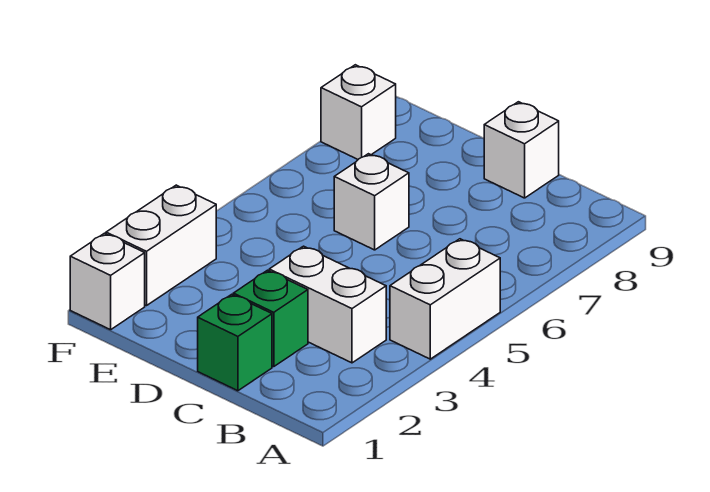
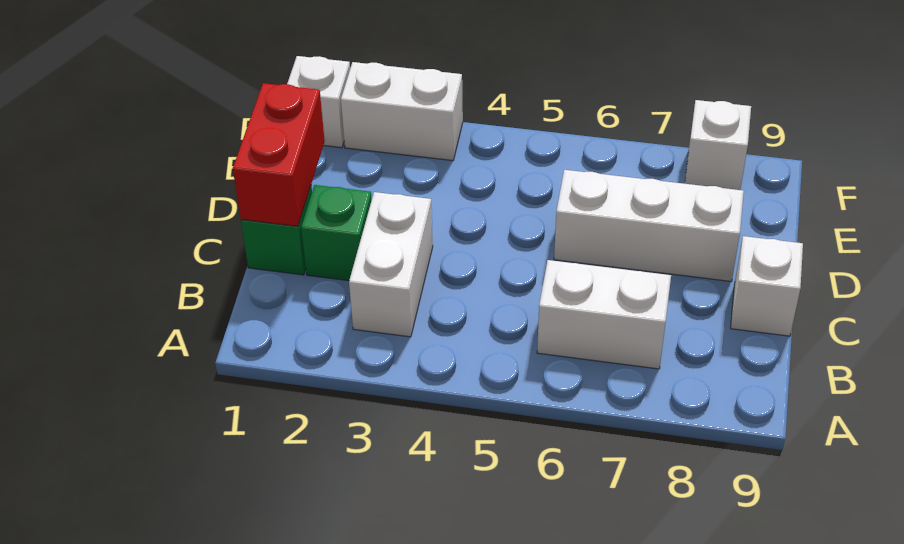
white brick A4:A5 level 1 -> white brick B6:B7 level 1
none -> red brick C1:D1 level 2
white brick D6 level 1 -> white brick D6:D8 level 1

